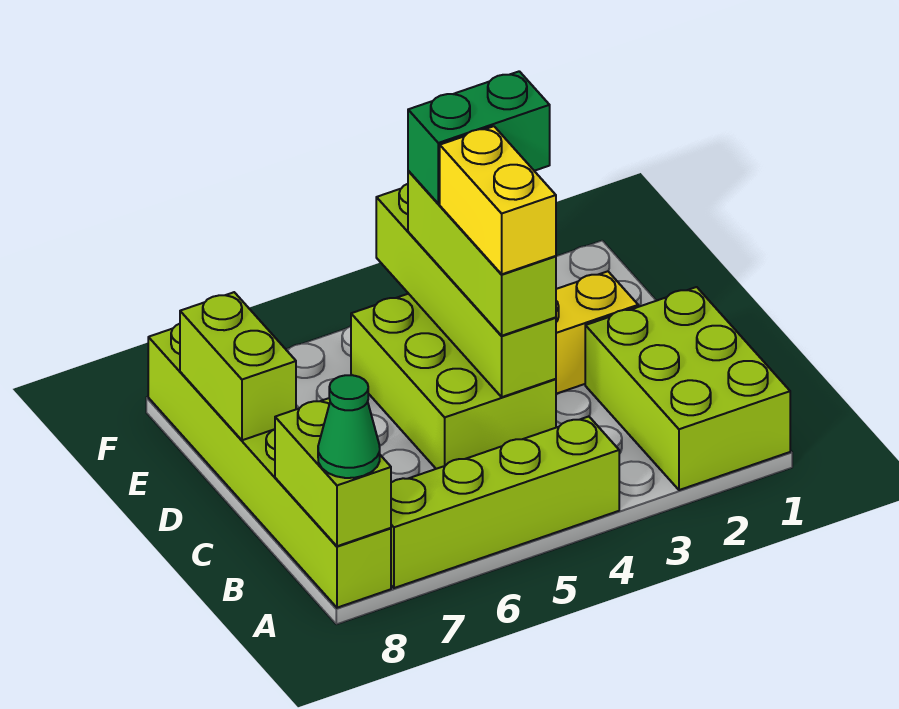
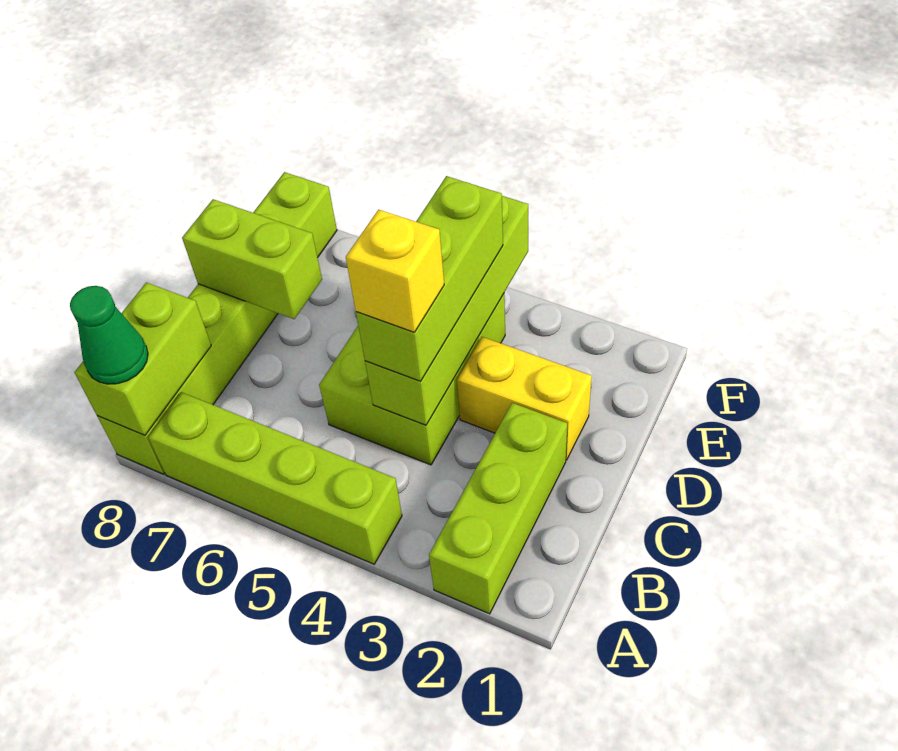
lime brick A1:C2 level 1 -> lime brick A2:C2 level 1
yellow brick C4:D4 level 4 -> yellow brick C4 level 4
lime brick D8:E8 level 2 -> lime brick D7:D8 level 2
green brick E3:E4 level 4 -> none

